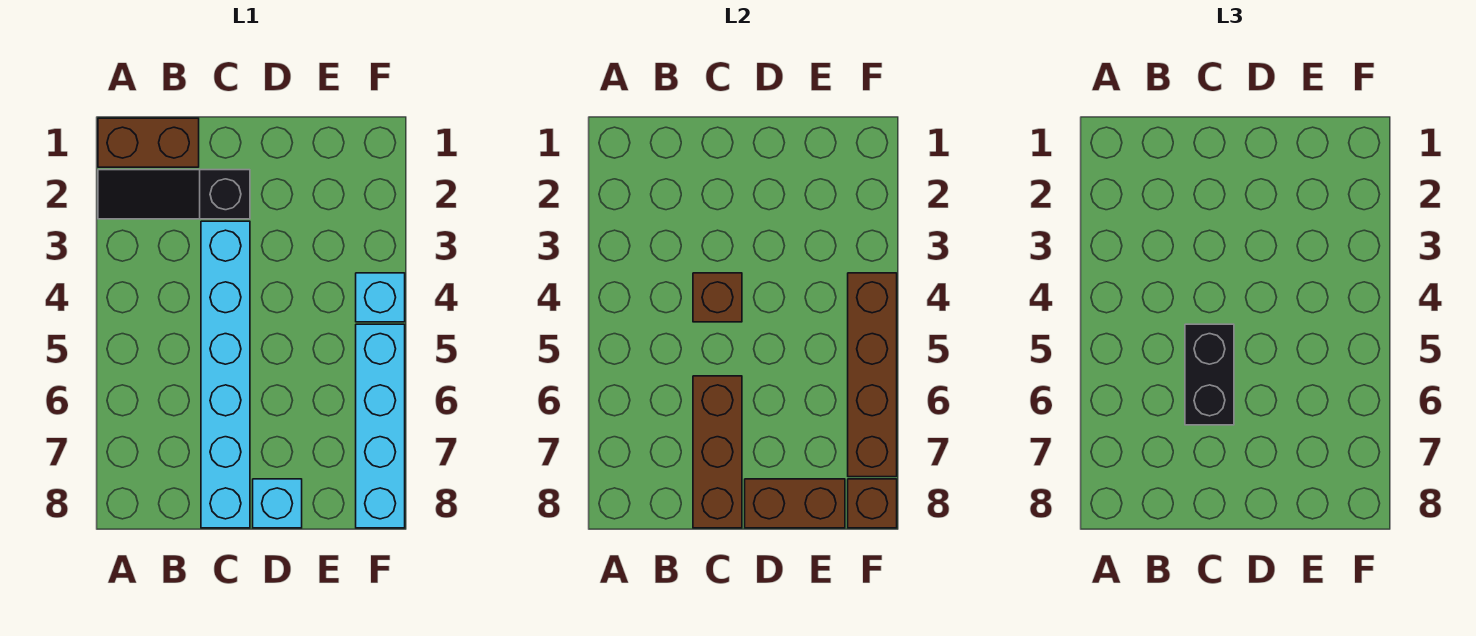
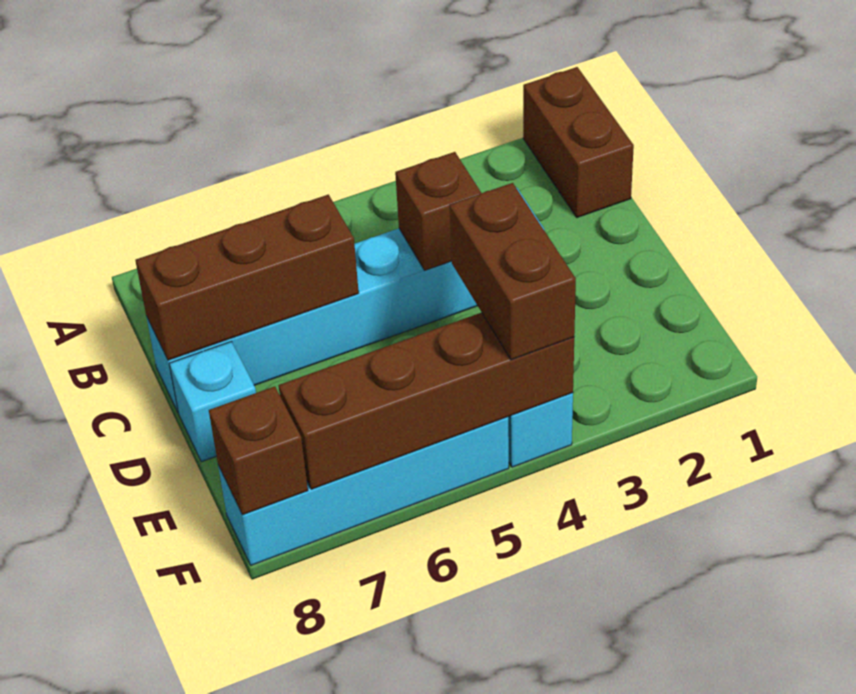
black slope A2:C2 level 1 top C -> none
black brick C5:C6 level 3 -> none
brown brick D8:E8 level 2 -> brown brick E4:F4 level 3

